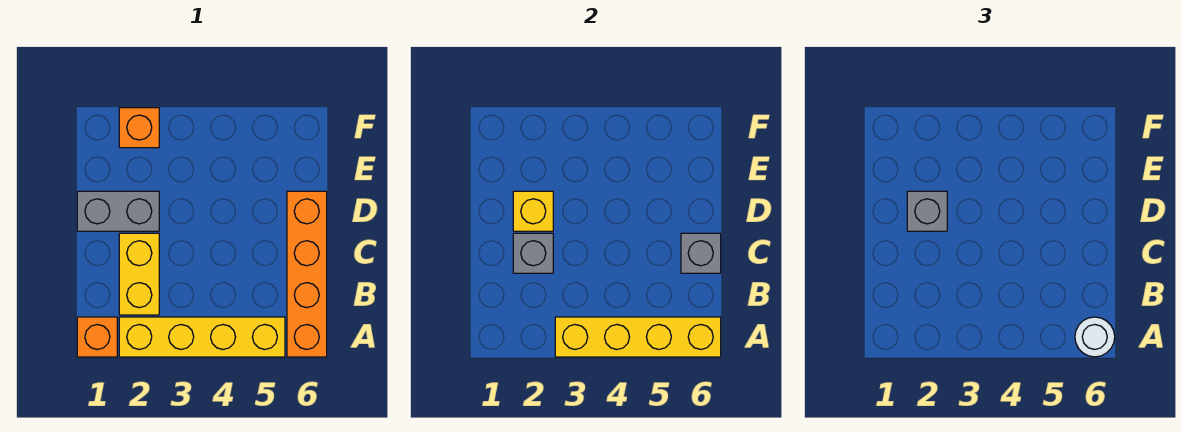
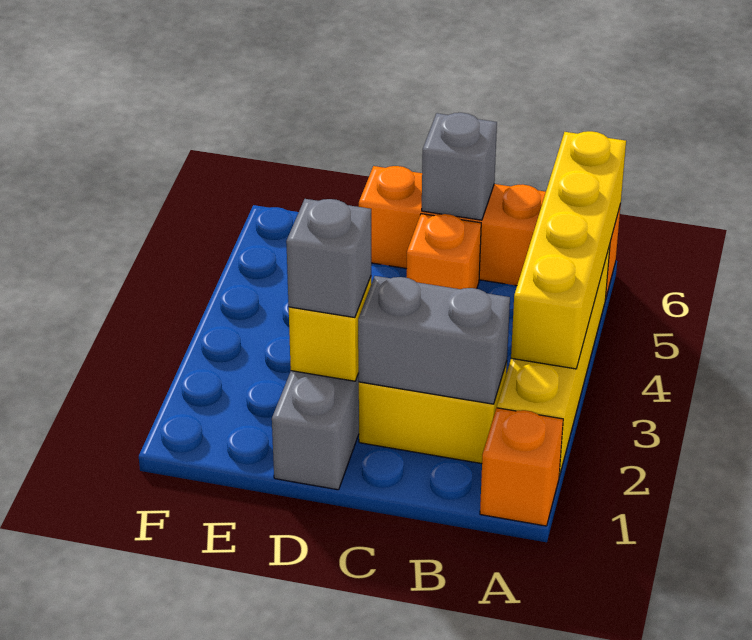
white round brick A6 level 3 -> none
grey brick C2 level 2 -> grey brick B2:C2 level 2
orange brick F2 level 1 -> orange brick C5 level 1

